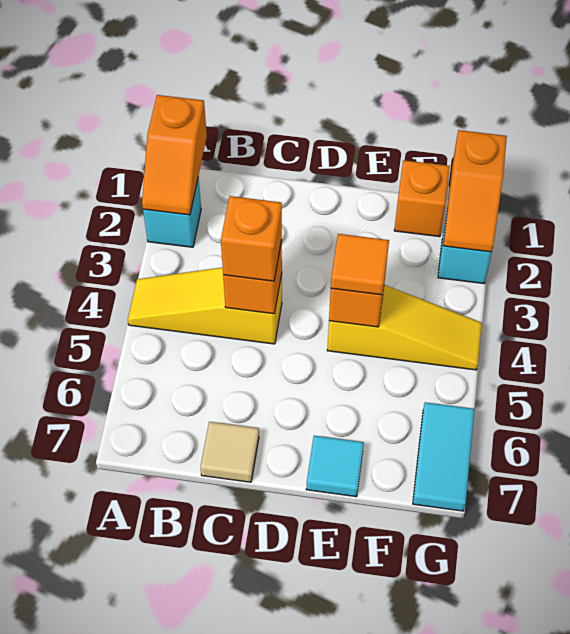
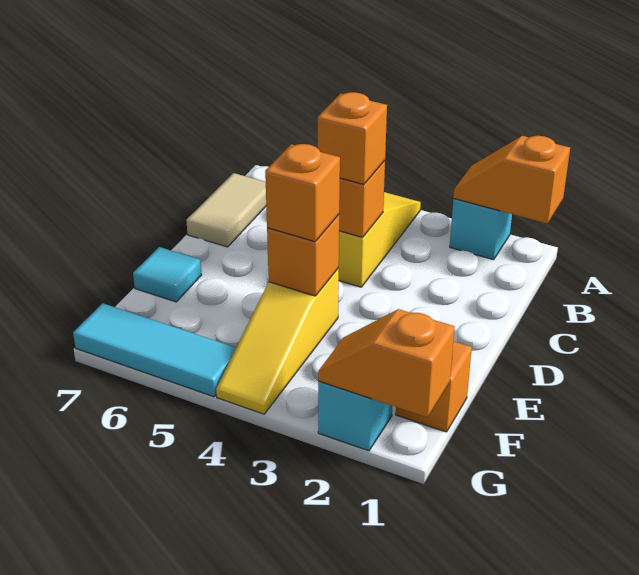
tan tile C7 level 1 -> tan tile B7:C7 level 1
orange tile E4 level 3 -> orange brick E4 level 3
cyan tile G6:G7 level 1 -> cyan tile G5:G7 level 1

